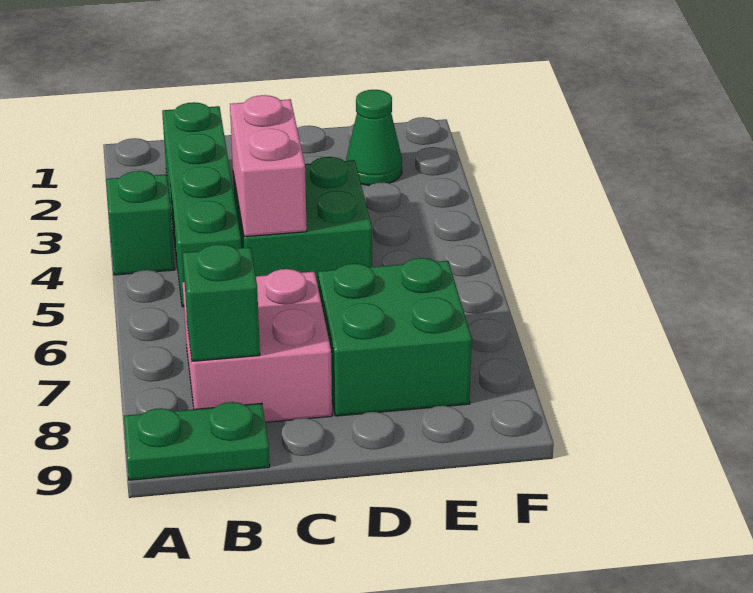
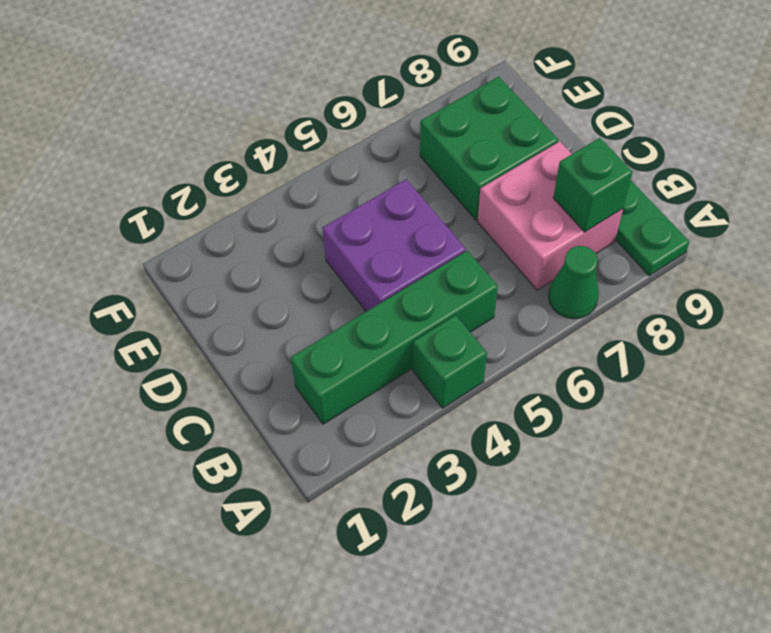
green brick C4:D5 level 1 -> purple brick C4:D5 level 1
pink brick C4:C5 level 2 -> none
green cone E2 level 1 -> green cone A7 level 1

